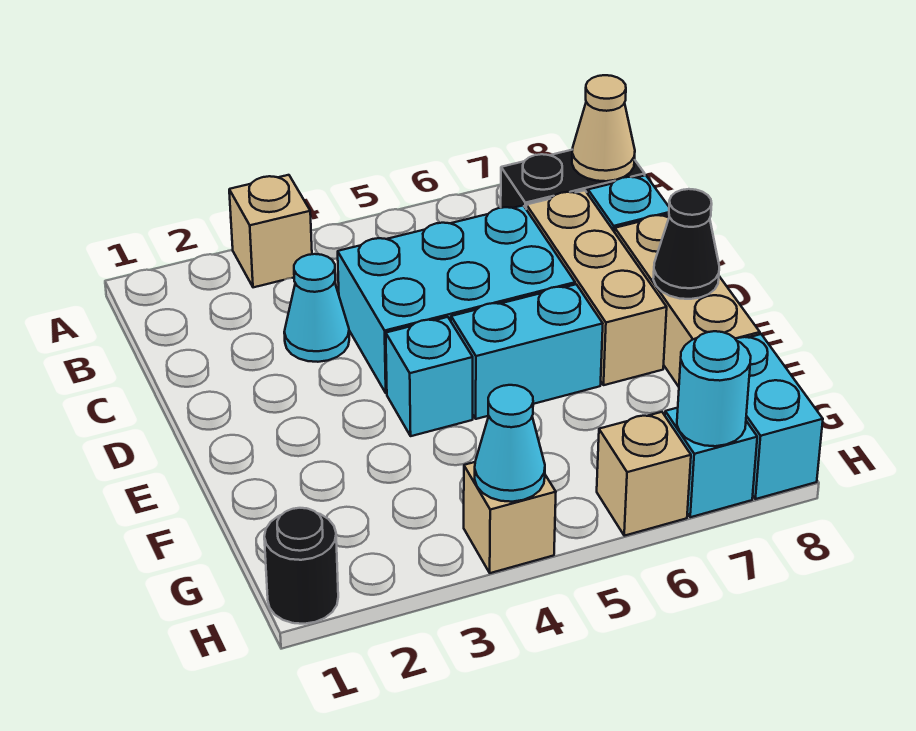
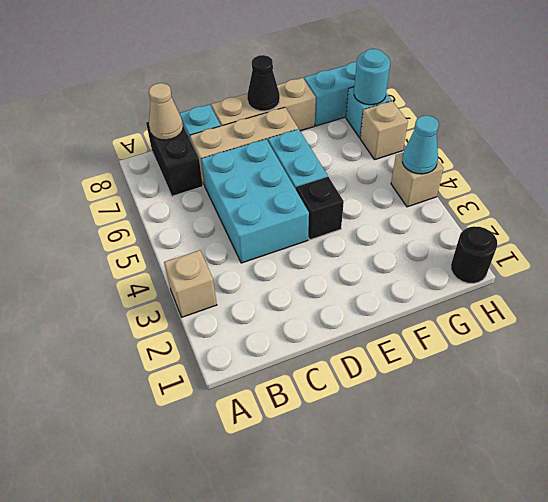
cyan cone C3 level 1 -> none
cyan brick E4 level 1 -> black brick E4 level 1

